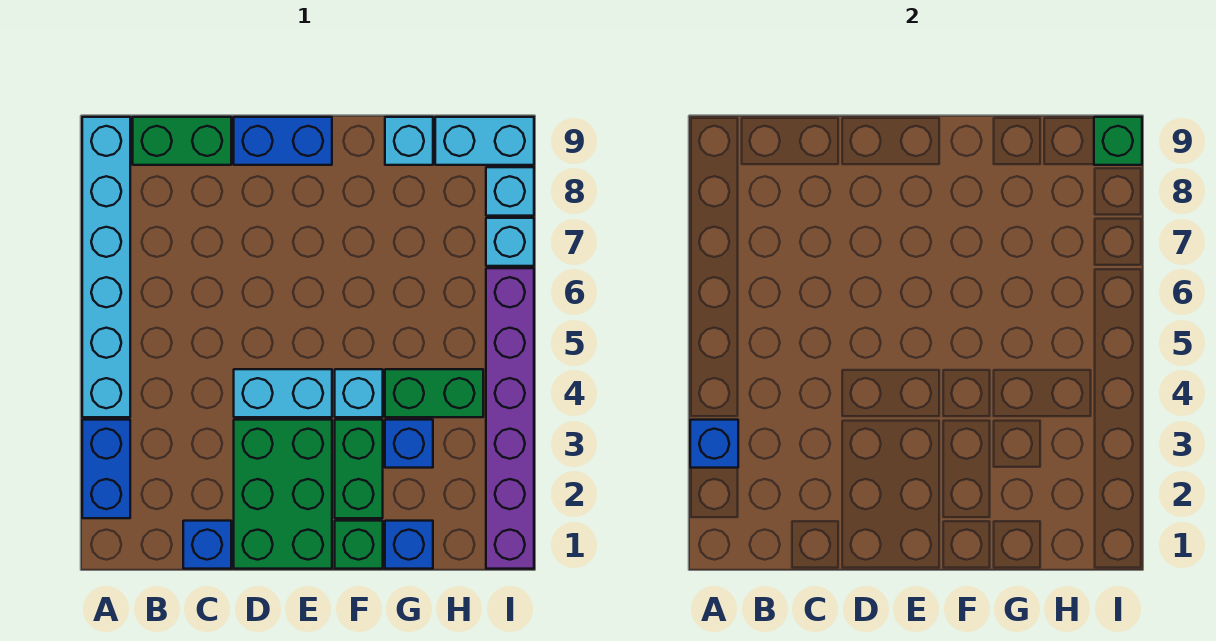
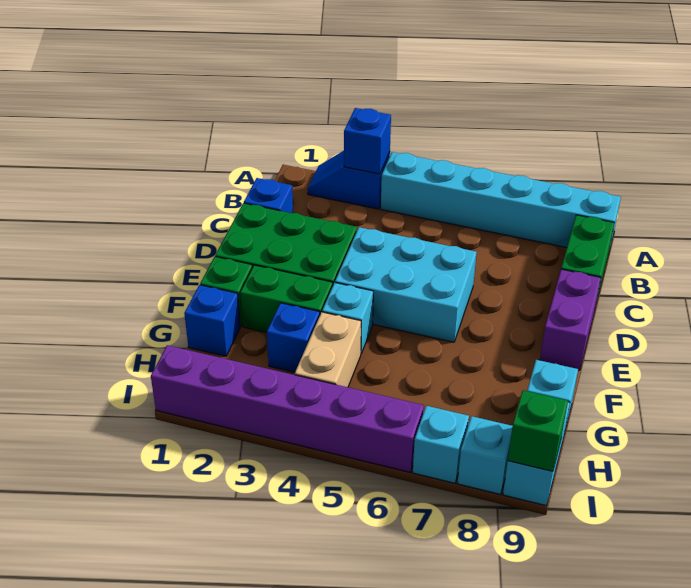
blue brick A2:A3 level 1 -> blue slope A2:A3 level 1 top 3
cyan brick D4:E4 level 1 -> cyan brick D4:E6 level 1
blue brick D9:E9 level 1 -> purple brick D9:E9 level 1
green brick G4:H4 level 1 -> tan brick G4:H4 level 1

